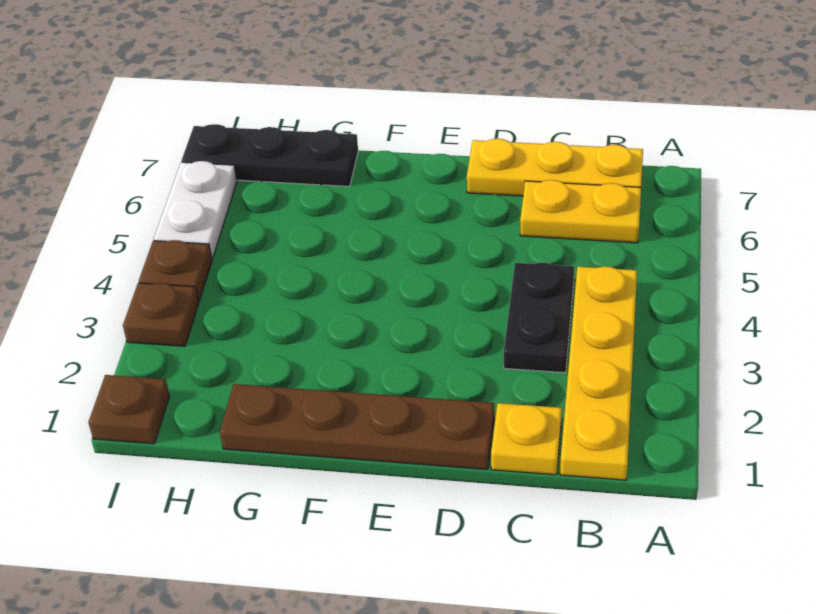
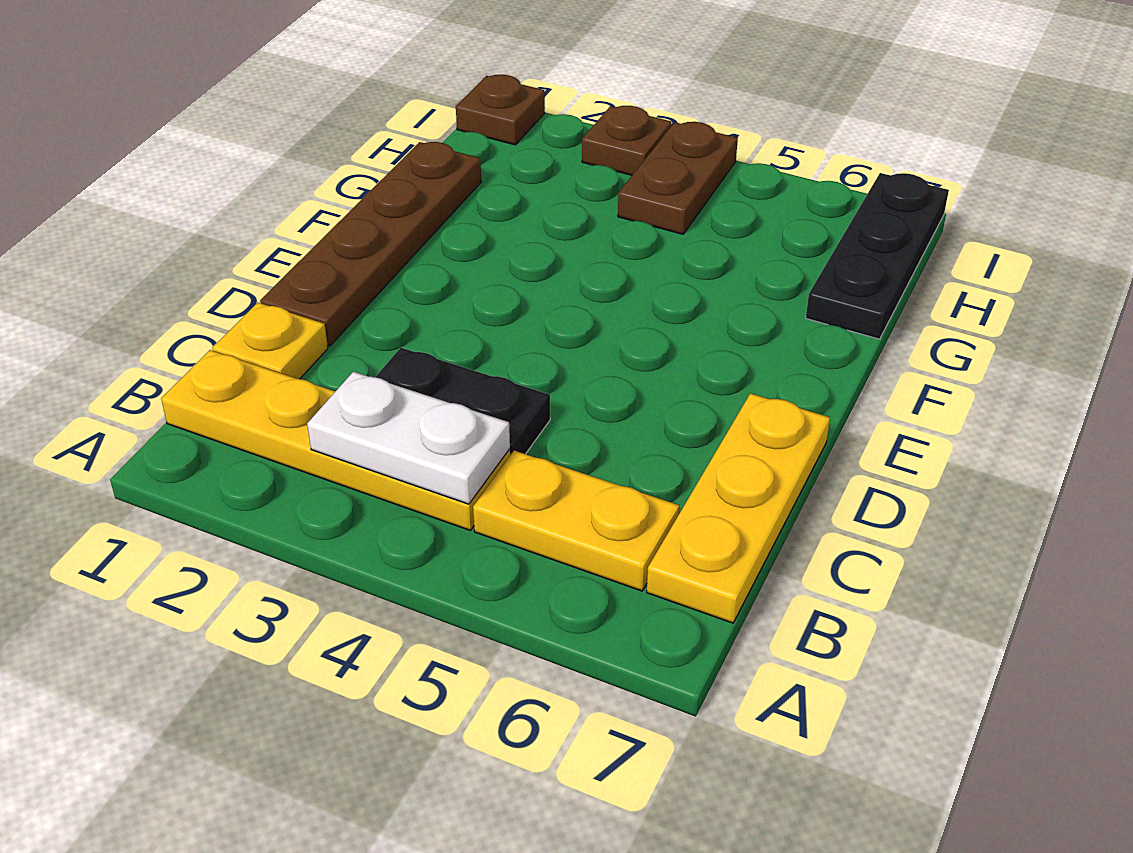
yellow plate B6:C6 level 1 -> yellow plate B5:B6 level 1
brown plate I4 level 1 -> brown plate H4:I4 level 1
white plate I5:I6 level 1 -> white plate B3:B4 level 2

